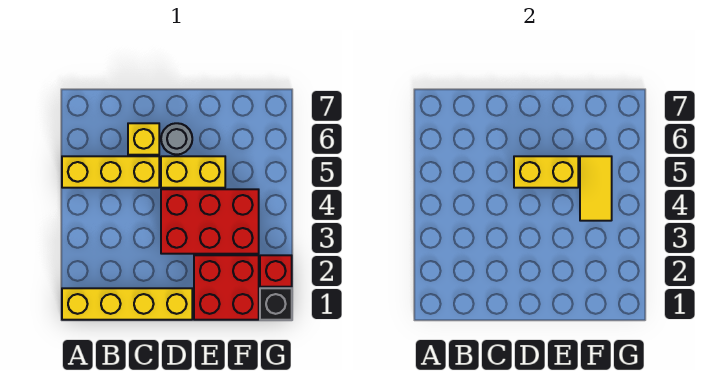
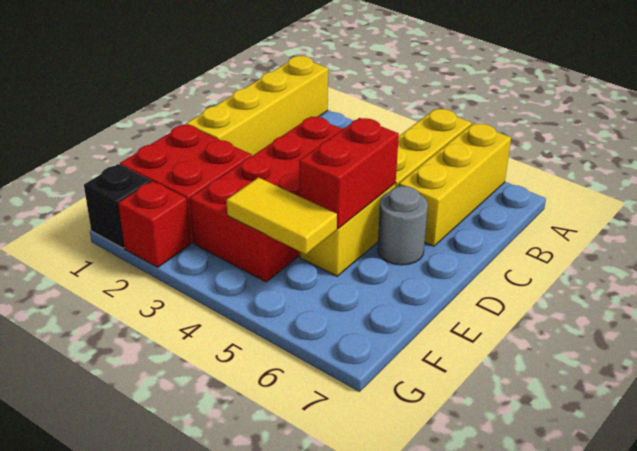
yellow brick C6 level 1 -> yellow brick A6:C6 level 1
red brick D3:F4 level 1 -> red brick C3:F4 level 1
yellow brick D5:E5 level 2 -> red brick D5:E5 level 2

